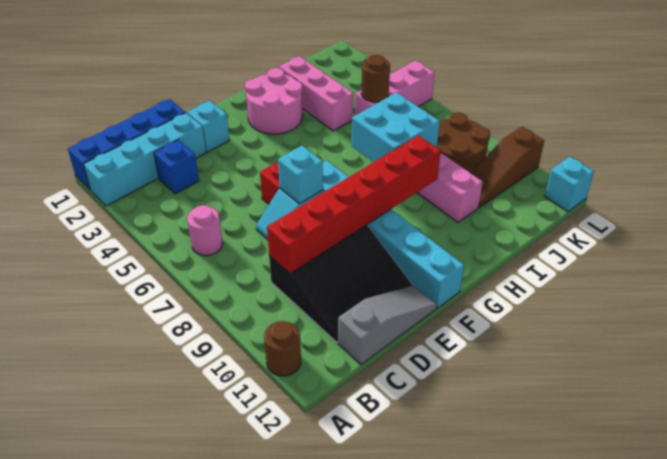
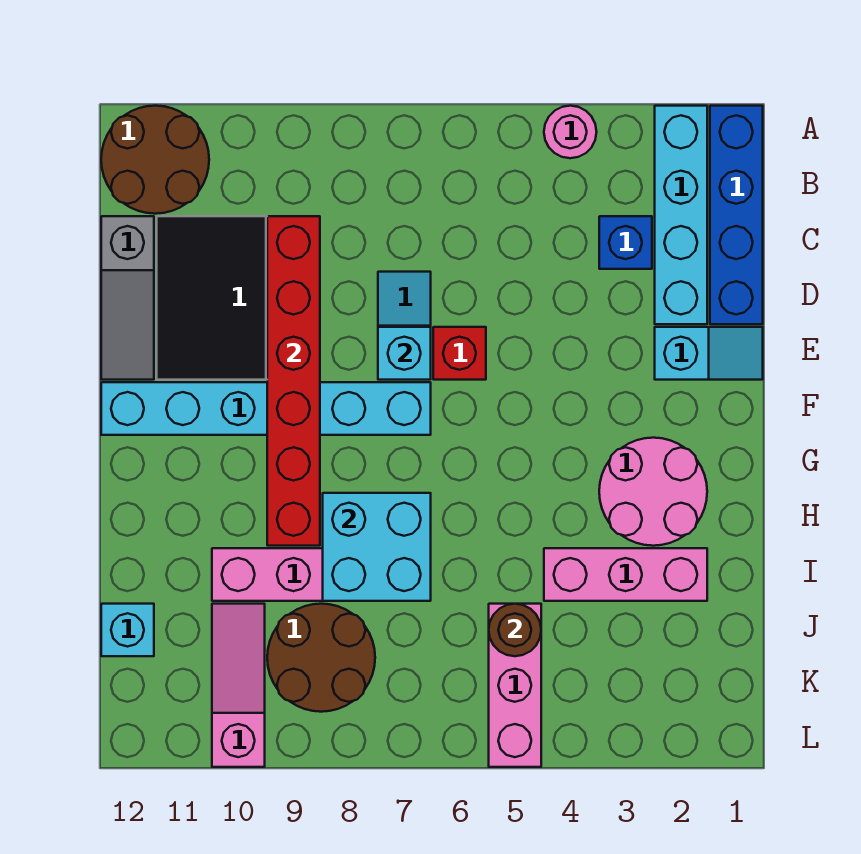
brown round brick A11 level 1 -> brown round brick A11:B12 level 1
pink round brick B6 level 1 -> pink round brick A4 level 1
brown slope J10:L10 level 1 top L -> pink slope J10:L10 level 1 top L
cyan brick L12 level 1 -> cyan brick J12 level 1

